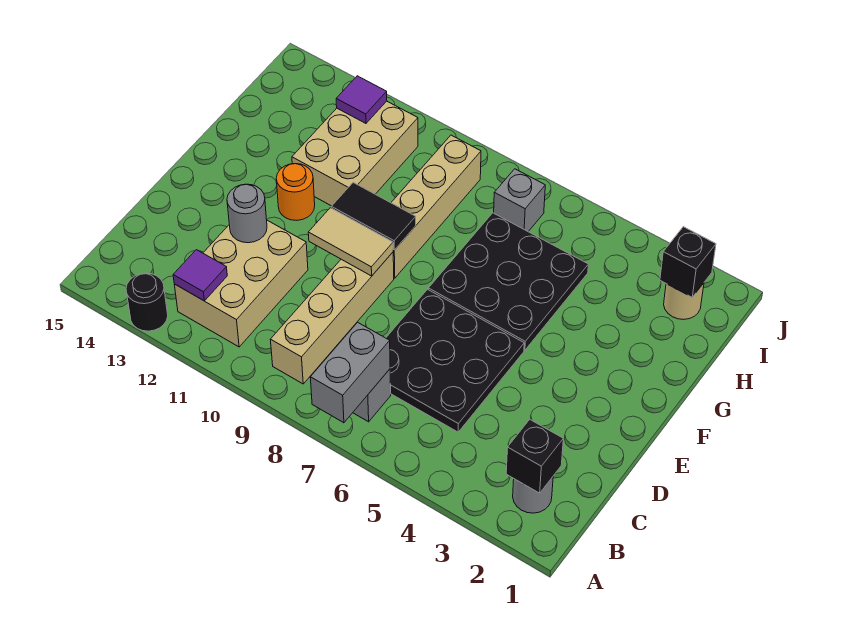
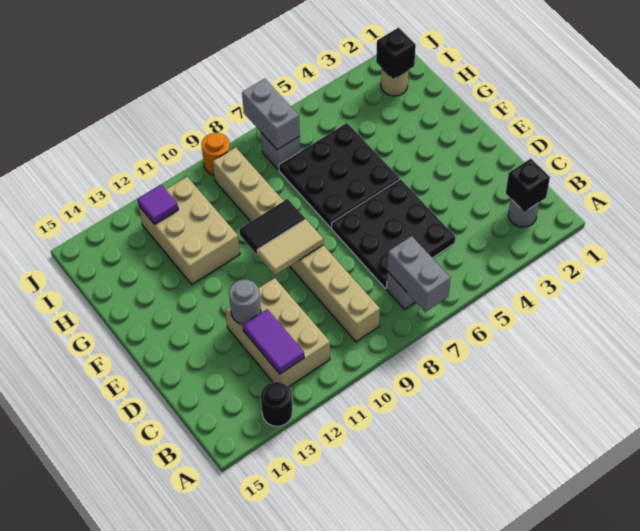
purple tile B12 level 2 -> purple tile B12:C12 level 2
orange round brick F12 level 1 -> orange round brick J9 level 1
none -> grey brick I7:J7 level 2

